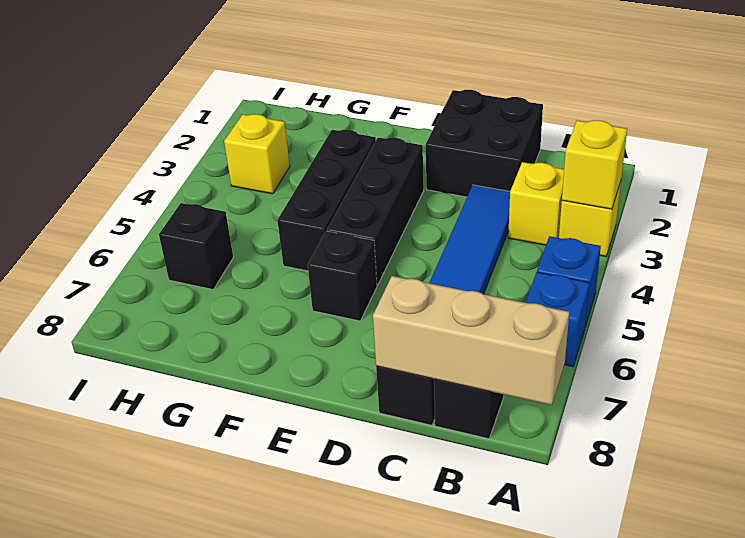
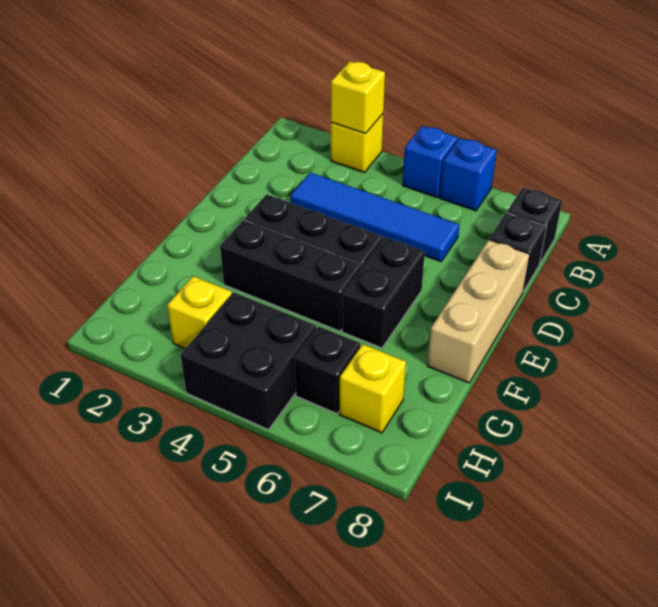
tan brick A8:C8 level 2 -> tan brick D8:F8 level 1
yellow brick B3 level 1 -> yellow brick H7 level 1
black brick C1:D2 level 1 -> black brick H4:I5 level 1
black brick E6 level 1 -> black brick E6:F6 level 1

